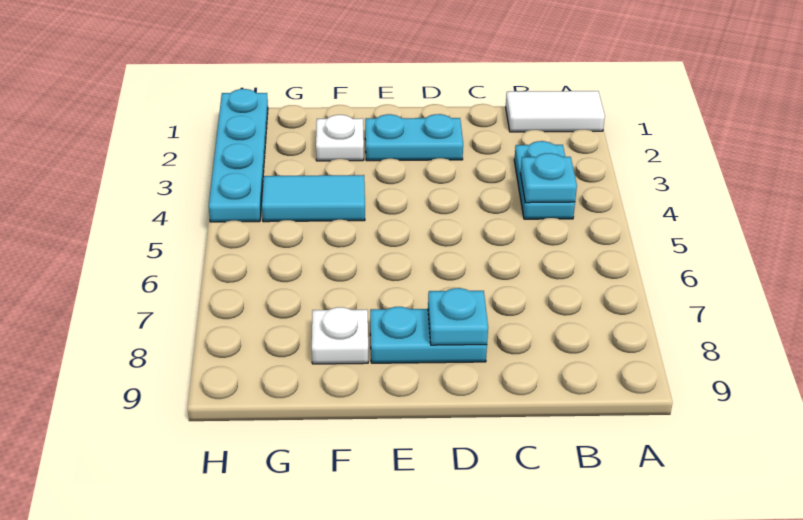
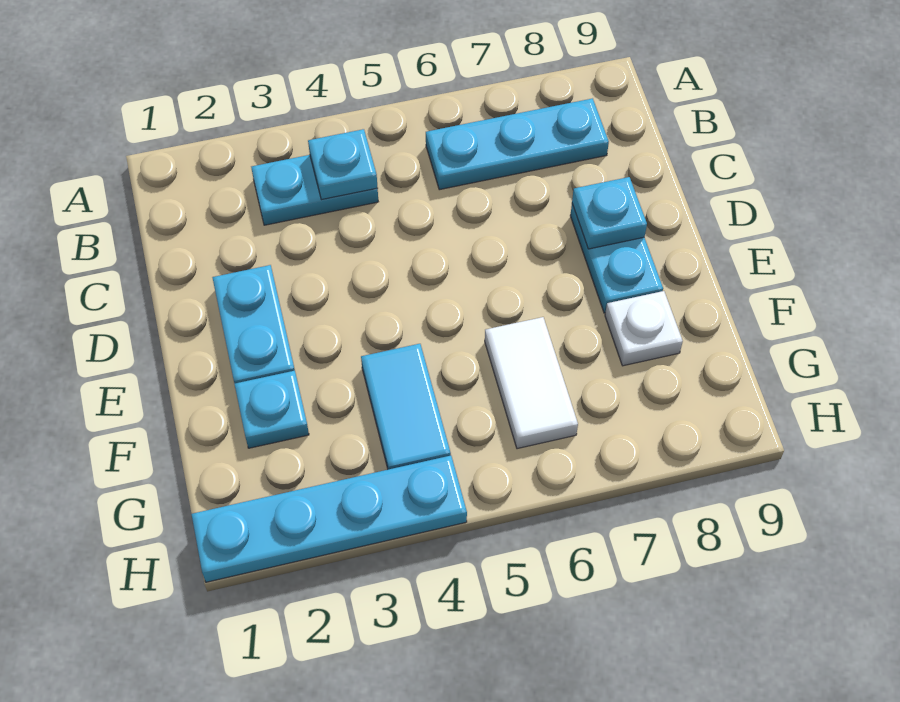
white tile A1:B1 level 1 -> white tile F6:G6 level 1
none -> cyan plate B6:B8 level 1
white plate F2 level 1 -> cyan plate F2 level 1

